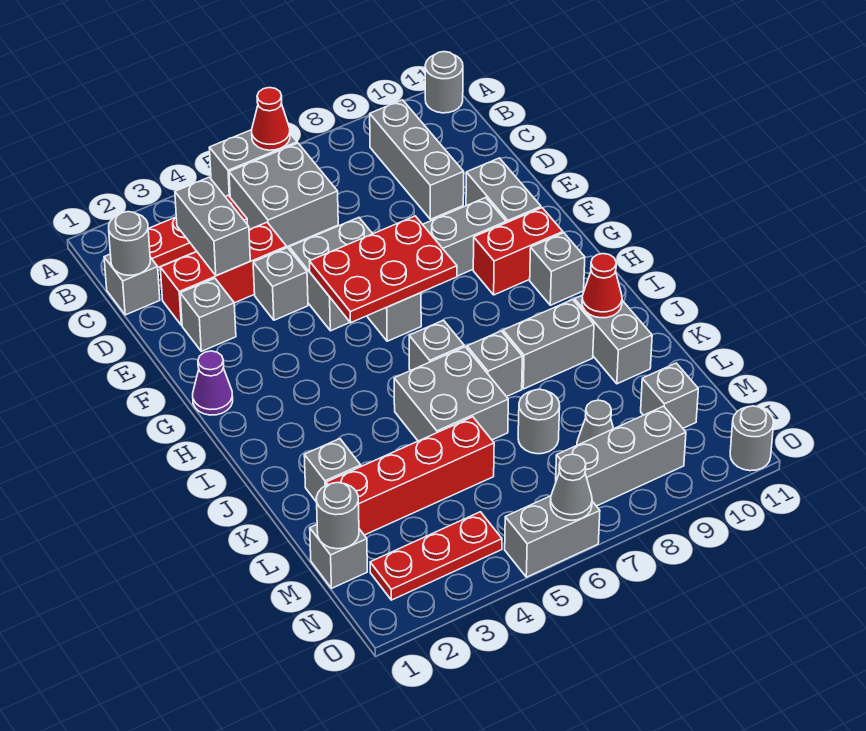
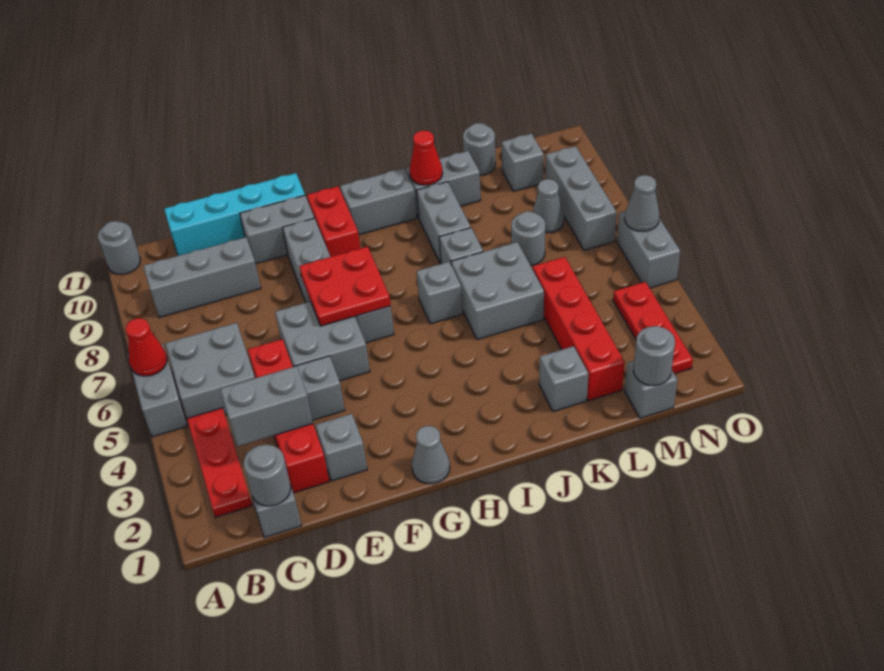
none -> cyan brick C11:F11 level 1
red brick D2:D4 level 1 -> red brick D2:D5 level 1
red plate F5:G7 level 2 -> red plate F6:G7 level 2
purple cone G1 level 1 -> grey cone G1 level 1
grey brick H10 level 1 -> grey brick H10:I10 level 1
grey round brick O11 level 1 -> grey round brick L11 level 1

